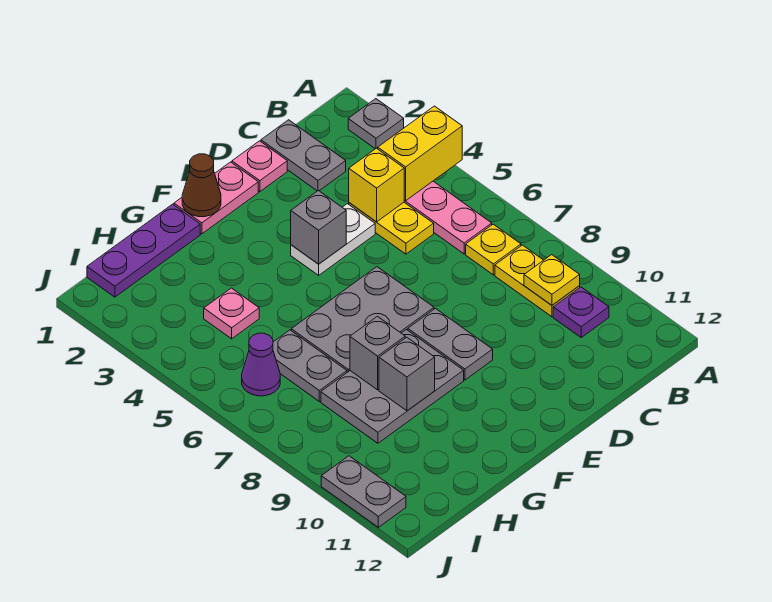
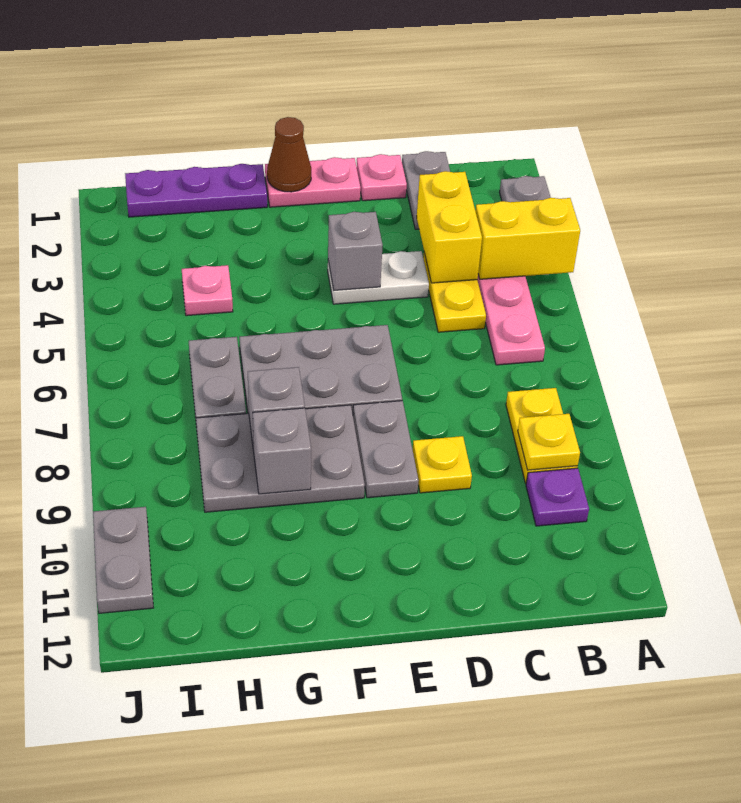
yellow plate B7 level 1 -> yellow plate D9 level 1
yellow brick C4 level 2 -> yellow brick C3:C4 level 2
purple cone I6 level 1 -> none

